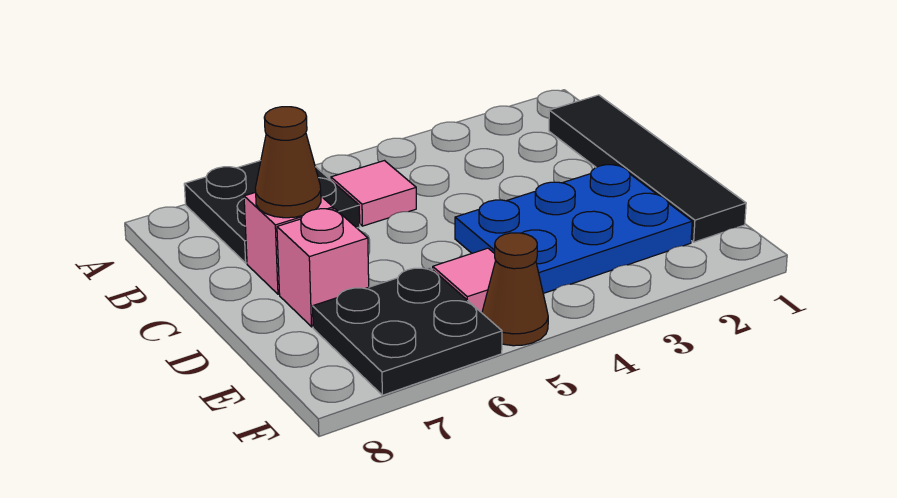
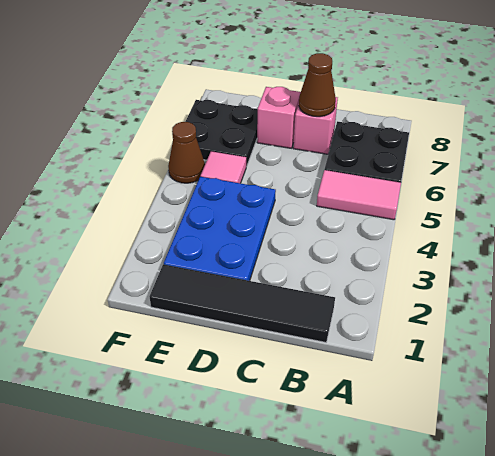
pink tile B5 level 1 -> pink tile A5:B5 level 1

